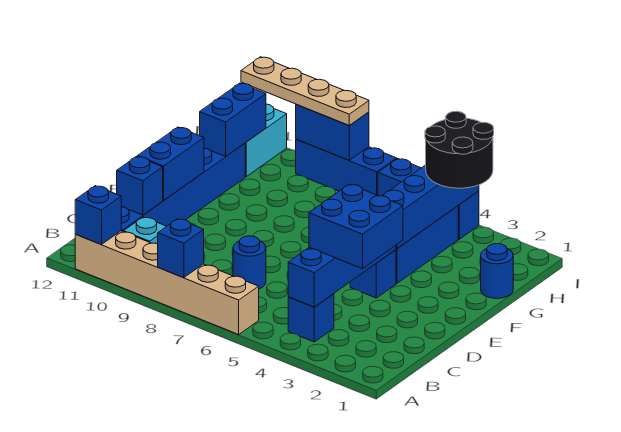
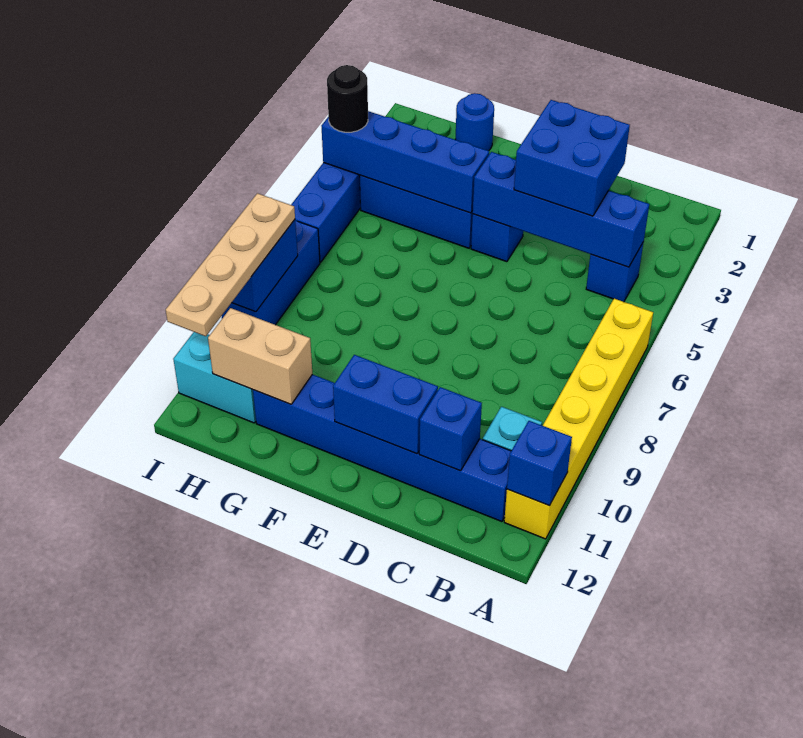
tan brick A6:A11 level 1 -> yellow brick A6:A11 level 1
blue brick A8 level 2 -> none
blue round brick C7 level 1 -> none
blue brick G11:H11 level 2 -> tan brick G11:H11 level 2
black round brick H3:I4 level 3 -> black round brick I4 level 3

